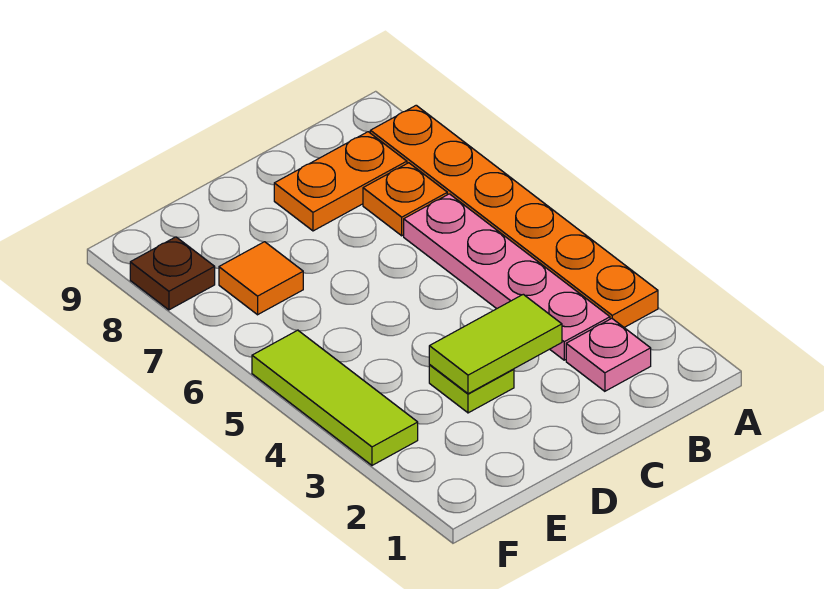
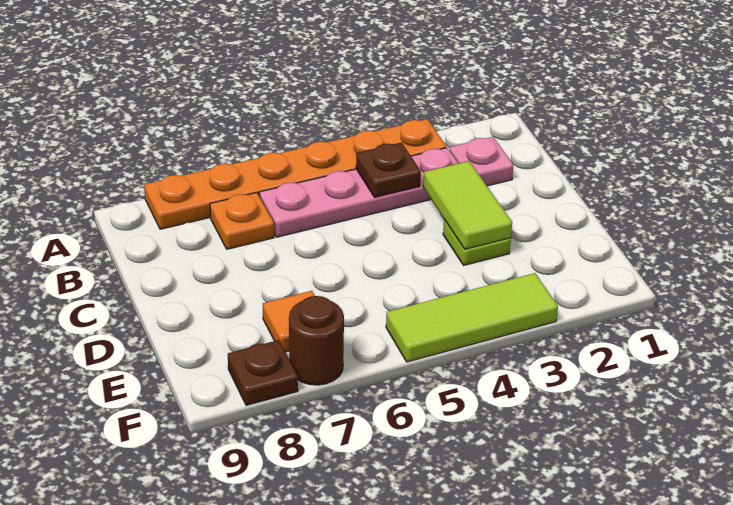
none -> brown plate B4 level 2
orange plate B8:C8 level 1 -> none
none -> brown round brick F7 level 1

